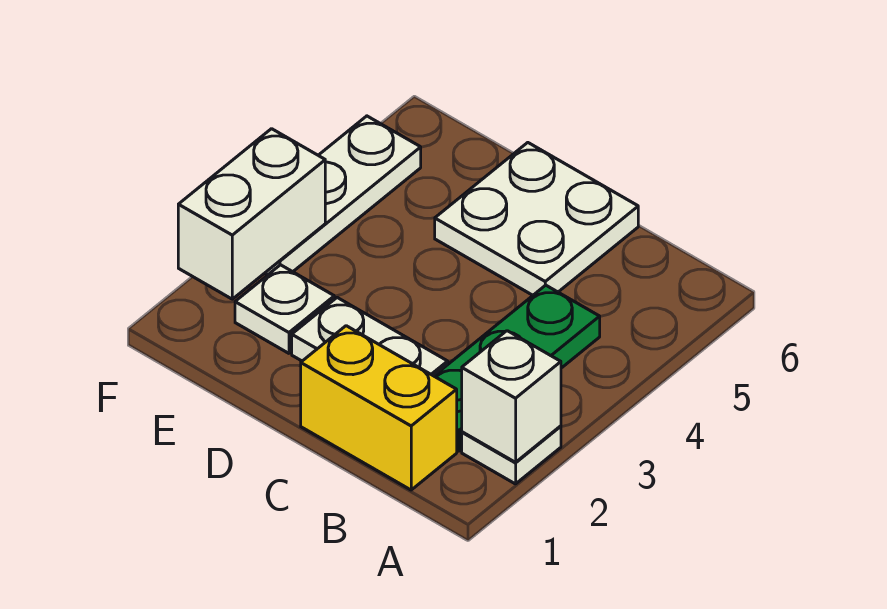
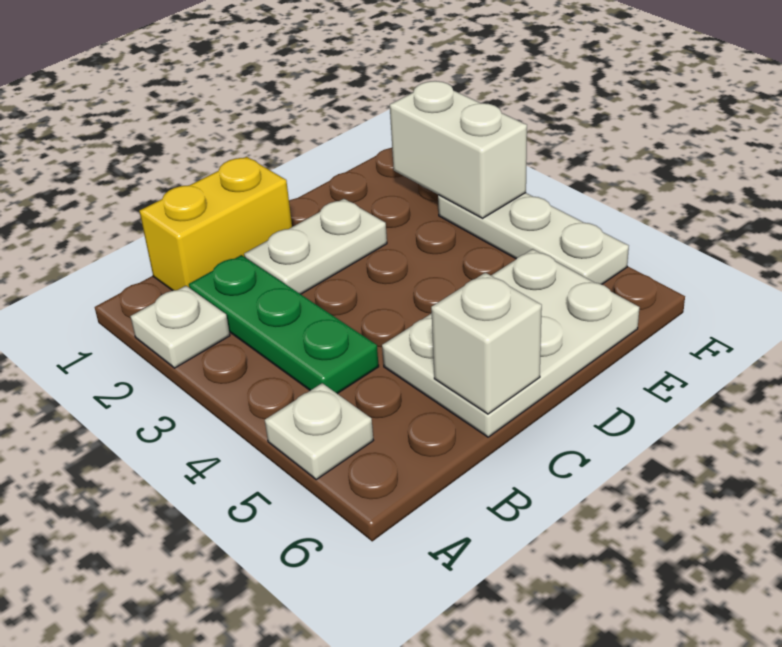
white brick A2 level 2 -> white brick C6 level 2
white plate C5:D6 level 1 -> white plate C5:E6 level 1
white plate E2 level 1 -> white plate A5 level 1

